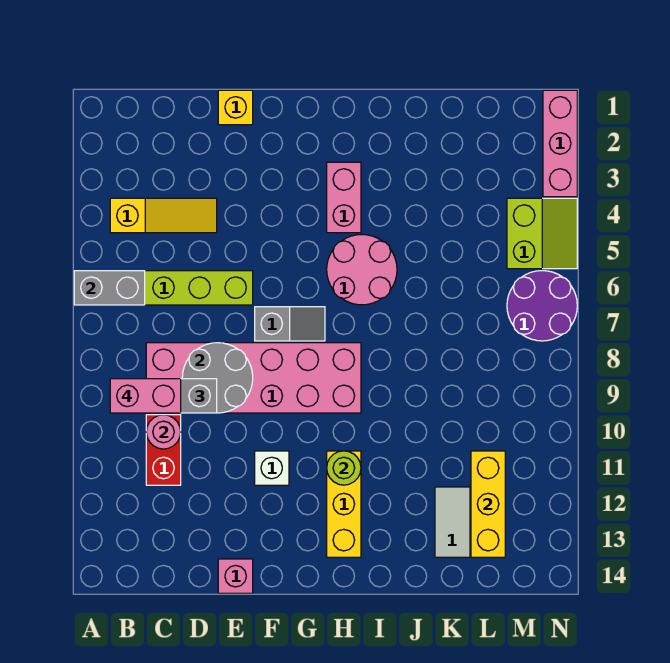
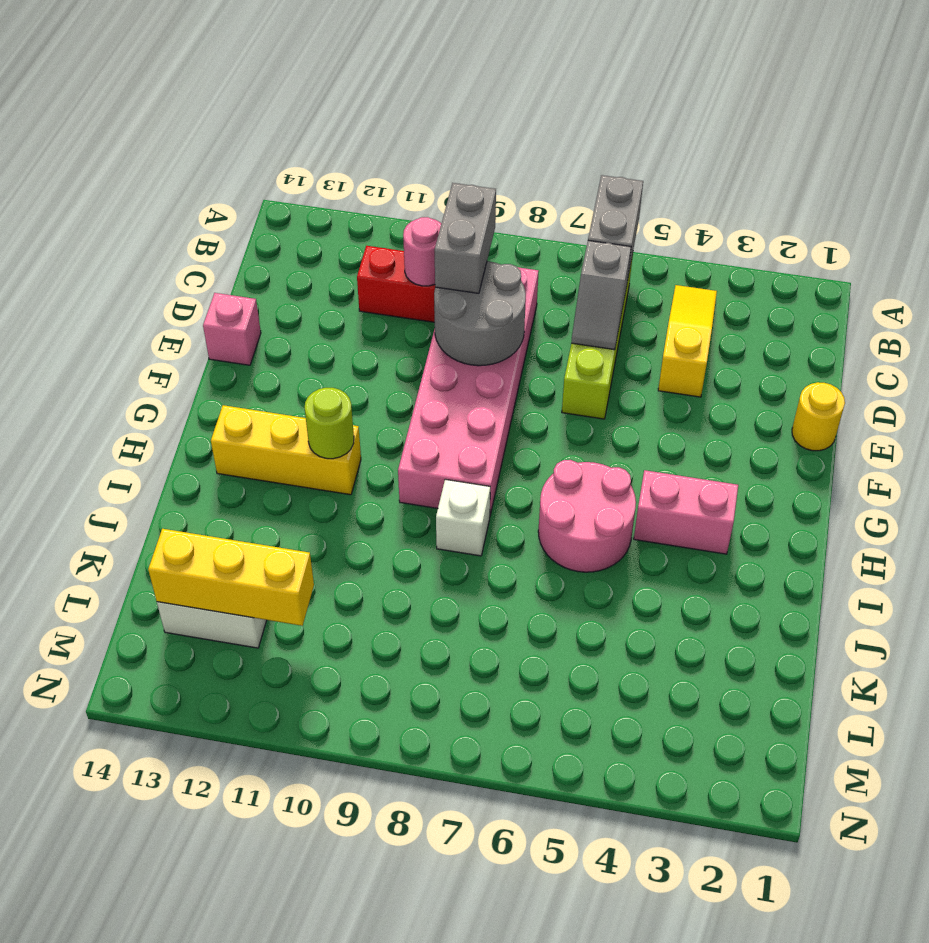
yellow slope B4:D4 level 1 top B -> yellow slope B4:D4 level 1 top D
pink brick B9:C9 level 4 -> none
yellow brick E1 level 1 -> yellow round brick E1 level 1
grey slope F7:G7 level 1 top F -> grey slope C6:D6 level 2 top C
white brick F11 level 1 -> white brick I8 level 1
lime slope M4:N5 level 1 top M -> none
purple round brick M6:N7 level 1 -> none
pink brick N1:N3 level 1 -> none

